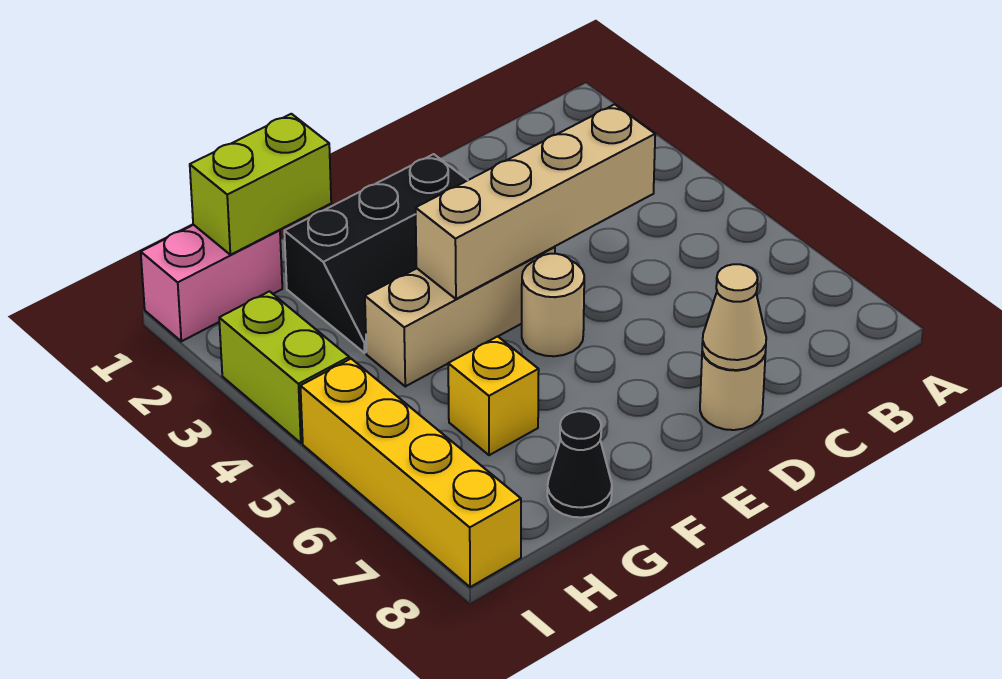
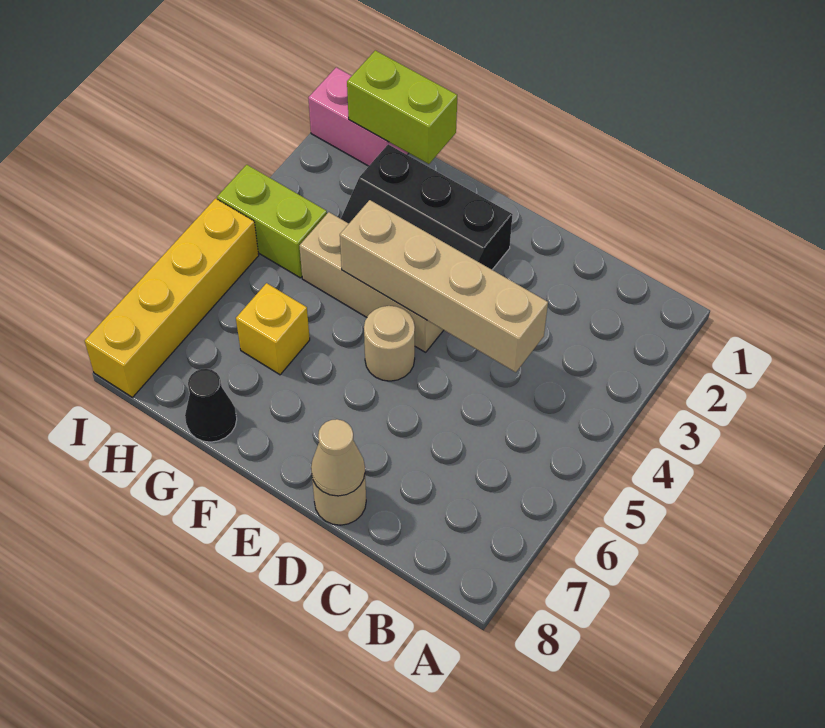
lime brick I3:I4 level 1 -> lime brick H4:I4 level 1

